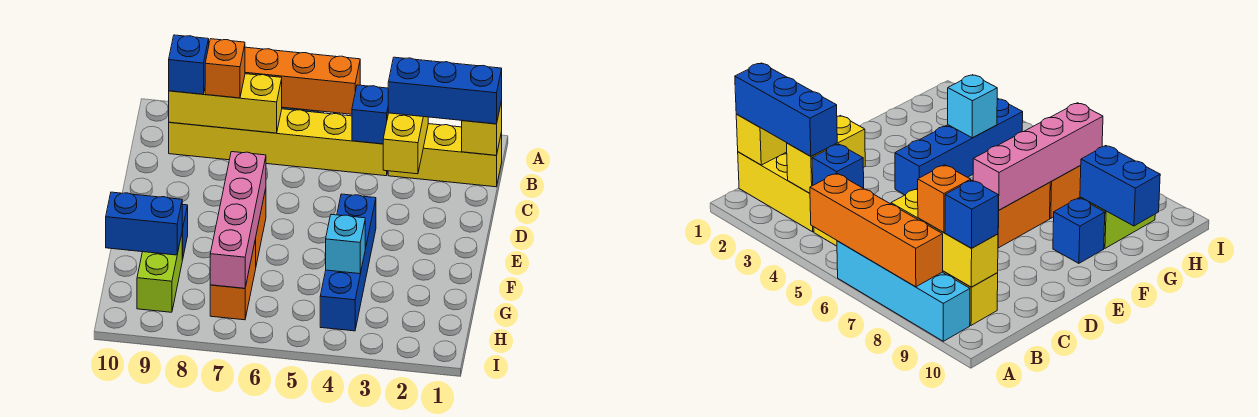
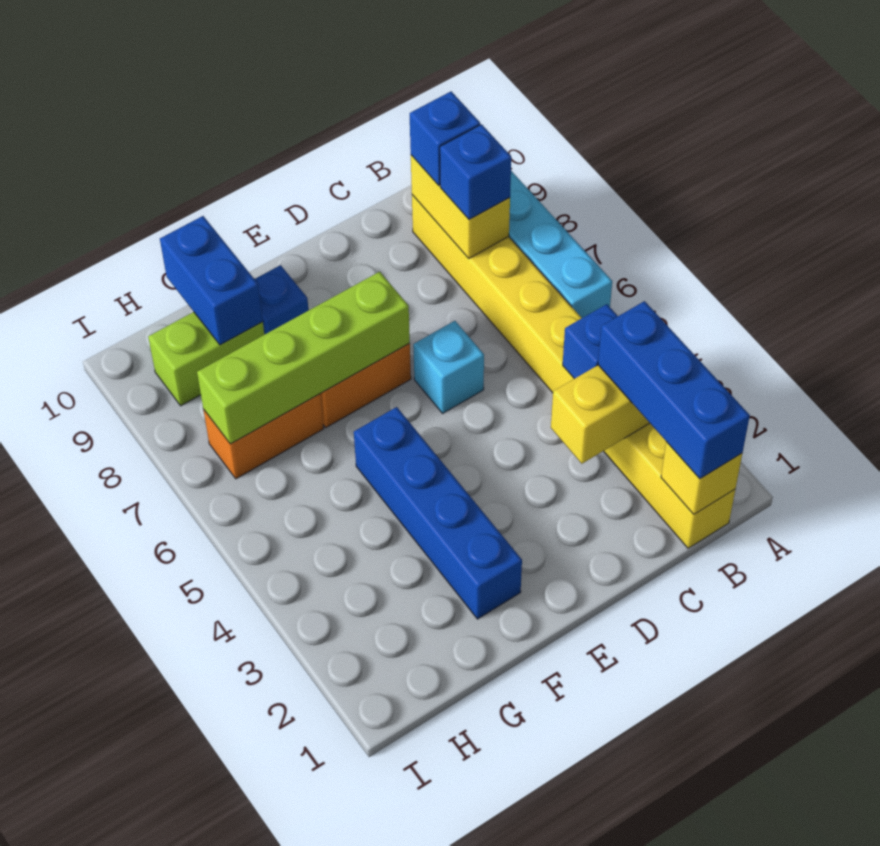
orange brick A5:A8 level 2 -> none
yellow brick B7:B9 level 2 -> yellow brick B8:B9 level 2
orange brick B8 level 3 -> blue brick B8 level 3
blue brick E4:H4 level 1 -> blue brick F2:F5 level 1
pink brick E7:H7 level 2 -> lime brick E7:H7 level 2
cyan brick G4 level 2 -> cyan brick D6 level 1

